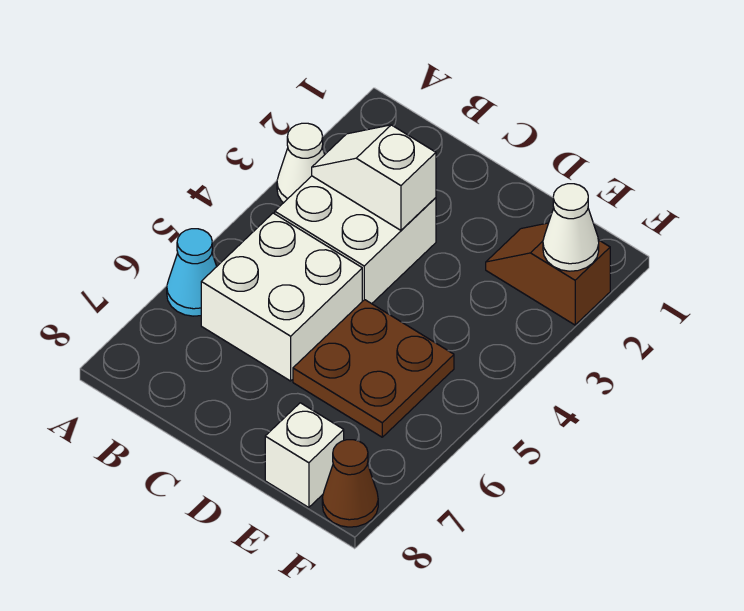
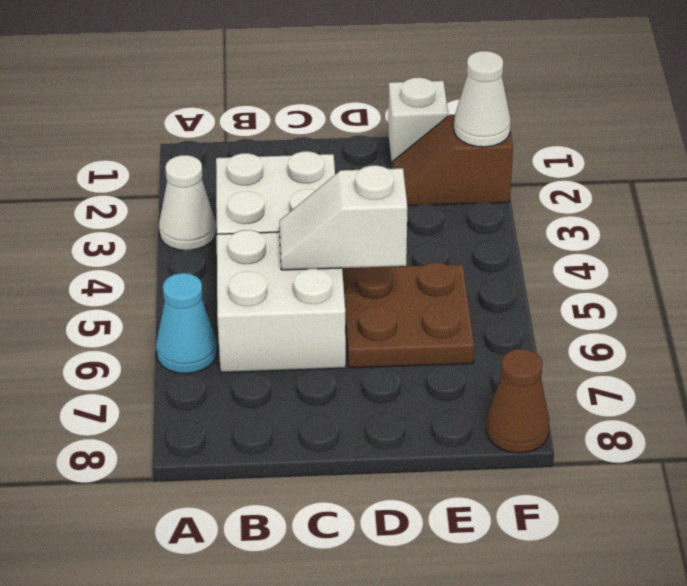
white slope B3:C3 level 2 top C -> white slope C5:D5 level 2 top D
white brick E8 level 1 -> white brick E1 level 1

